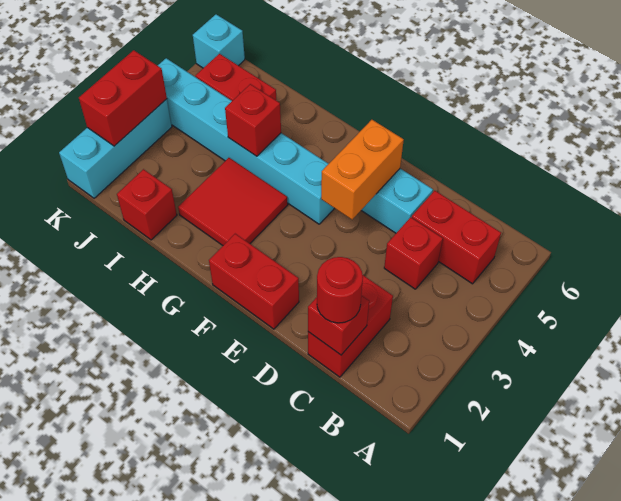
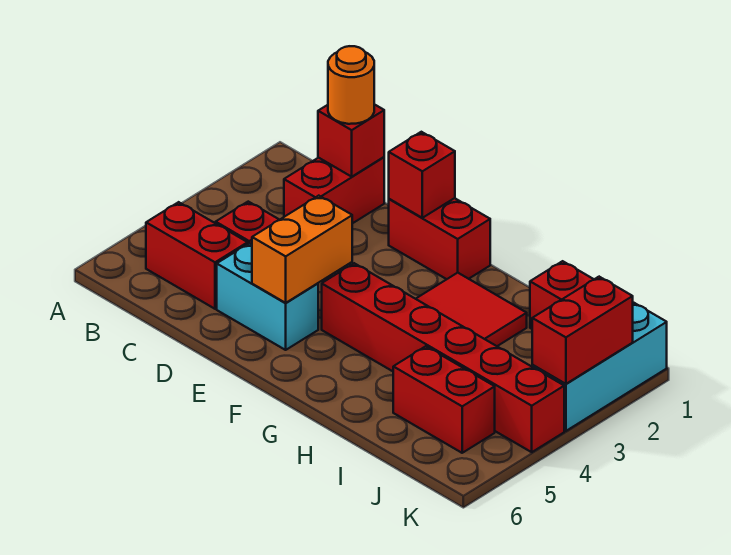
red round brick C1 level 3 -> orange round brick C1 level 3
cyan brick F4:K4 level 1 -> red brick F4:K4 level 1
red brick H4 level 2 -> red brick E1 level 2
cyan brick K6 level 1 -> none

